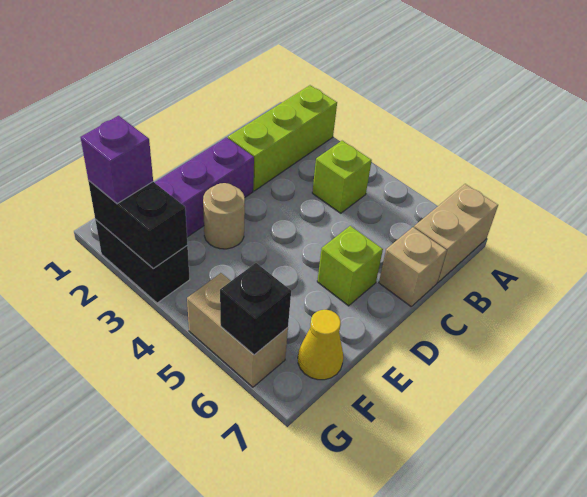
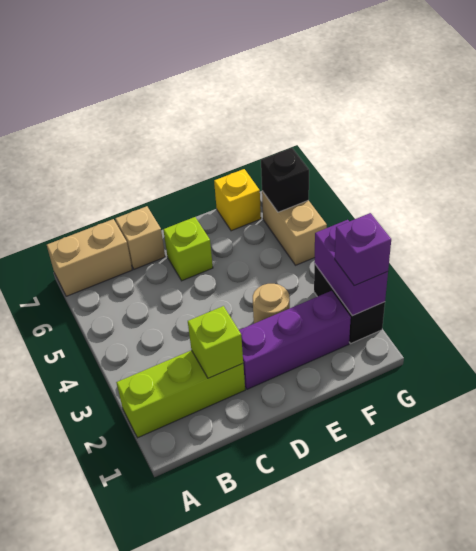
lime brick B4 level 1 -> lime brick C2 level 2
yellow cone F7 level 1 -> yellow brick F7 level 1
black brick G2:G3 level 2 -> purple brick G2:G3 level 2

